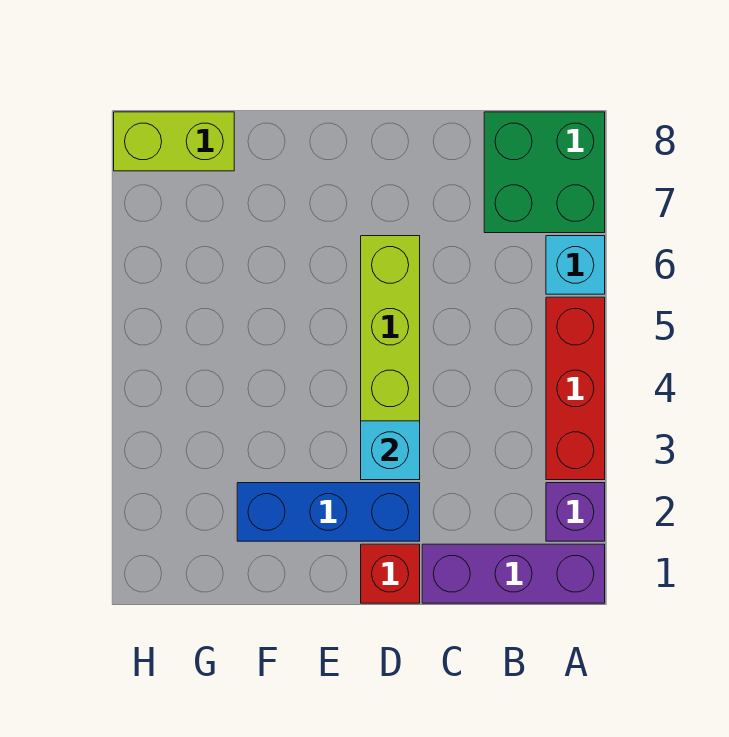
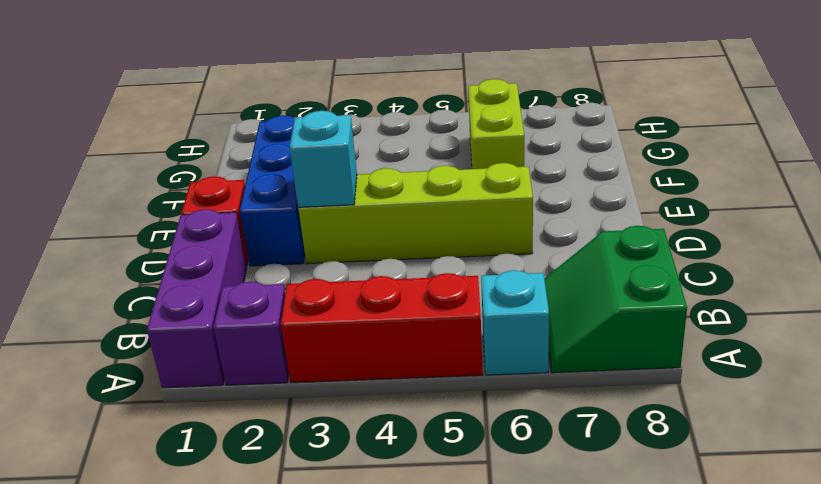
green brick A7:B8 level 1 -> green slope A7:B8 level 1 top 8
lime brick G8:H8 level 1 -> lime brick F6:G6 level 1

